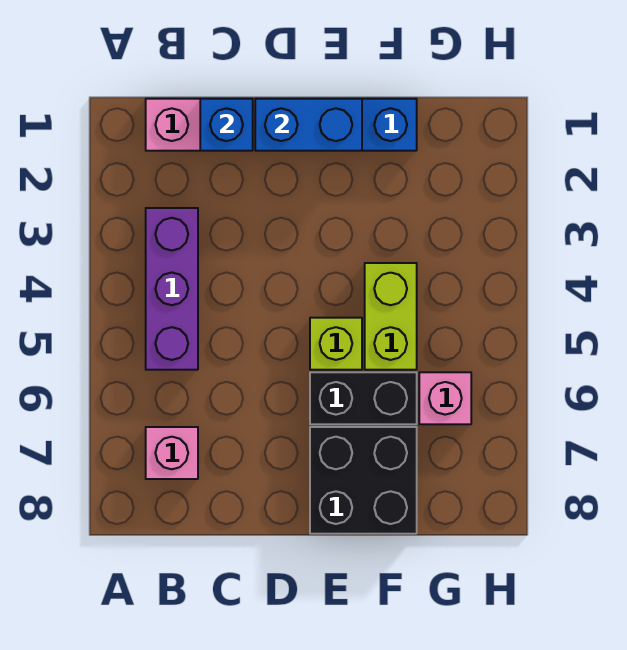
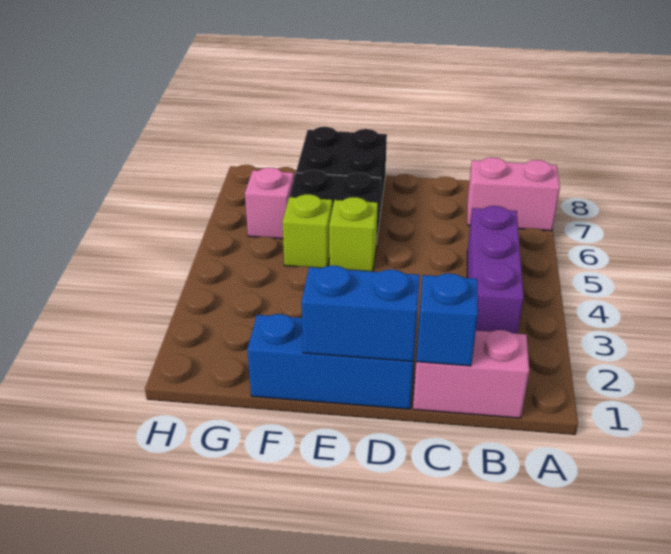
pink brick B7 level 1 -> pink brick A7:B7 level 1
lime brick F4:F5 level 1 -> lime brick F5 level 1

